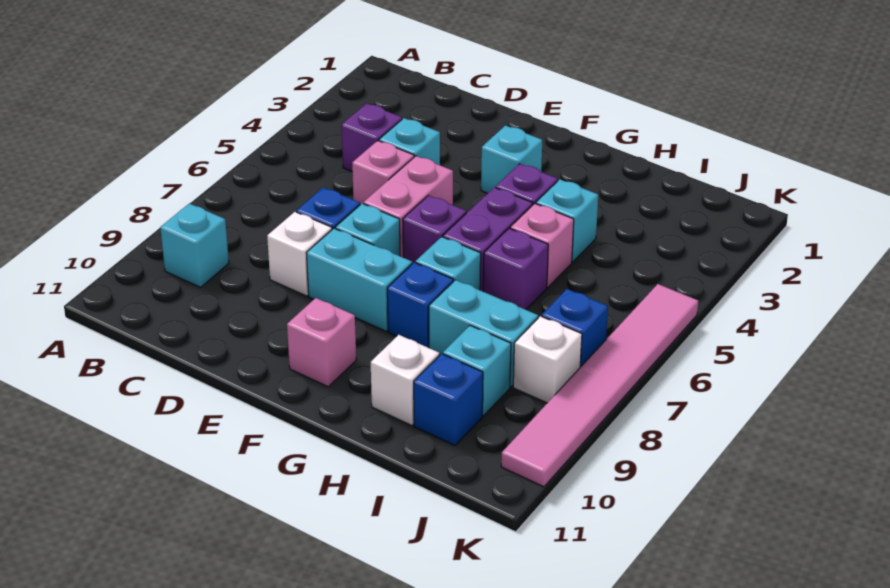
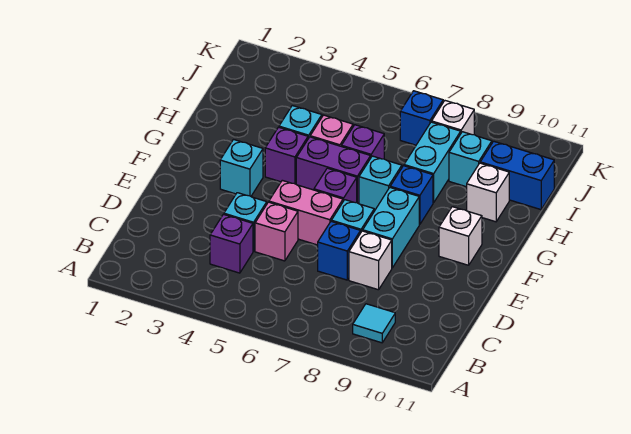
cyan brick B9 level 1 -> cyan tile B9 level 1
pink brick F10 level 1 -> white brick F10 level 1
blue brick I10 level 1 -> blue brick I10:I11 level 1
pink tile K5:K10 level 1 -> none

